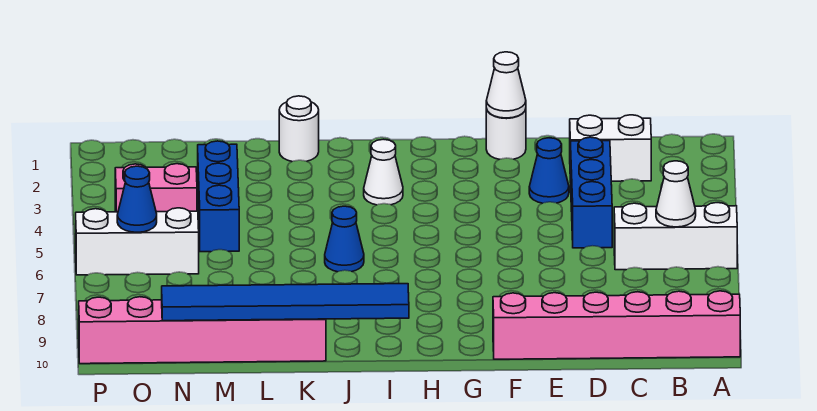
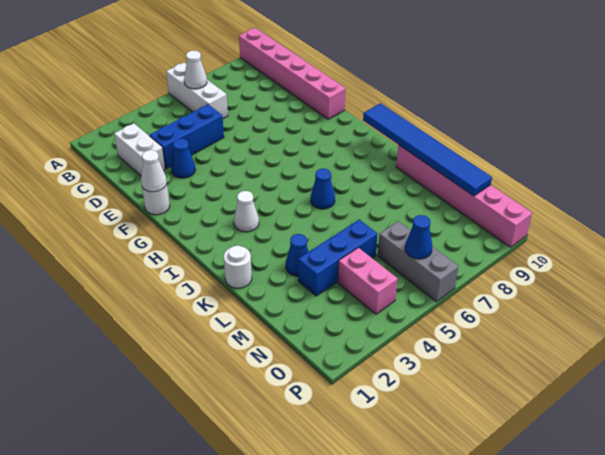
none -> blue cone L3 level 1
white brick N6:P6 level 1 -> grey brick N6:P6 level 1

